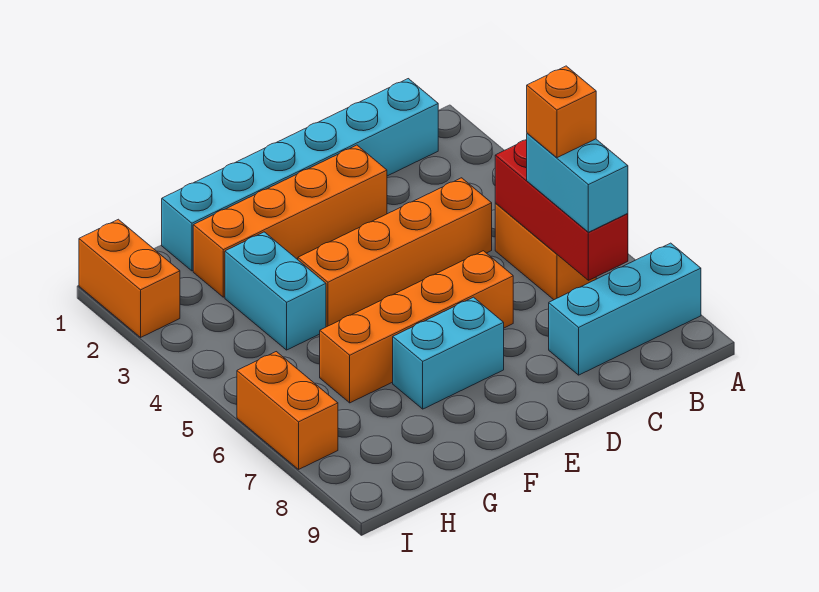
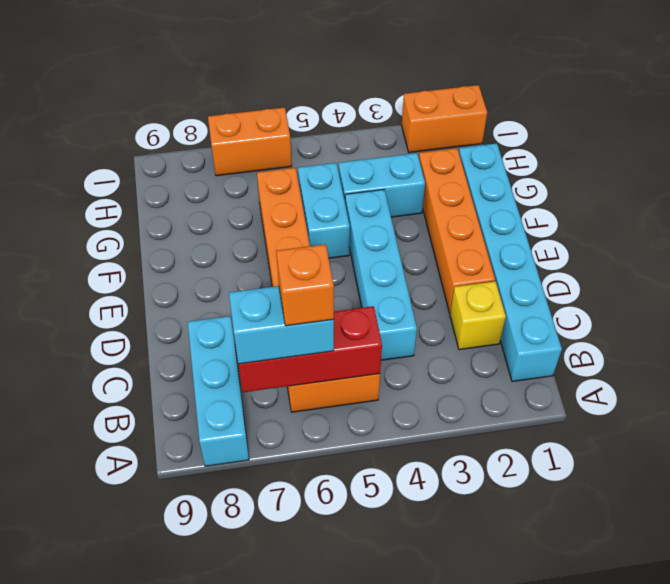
none -> yellow brick C2 level 1
orange brick C4:F4 level 1 -> cyan brick C4:F4 level 1
cyan brick E7:F7 level 1 -> cyan brick F5:G5 level 1

